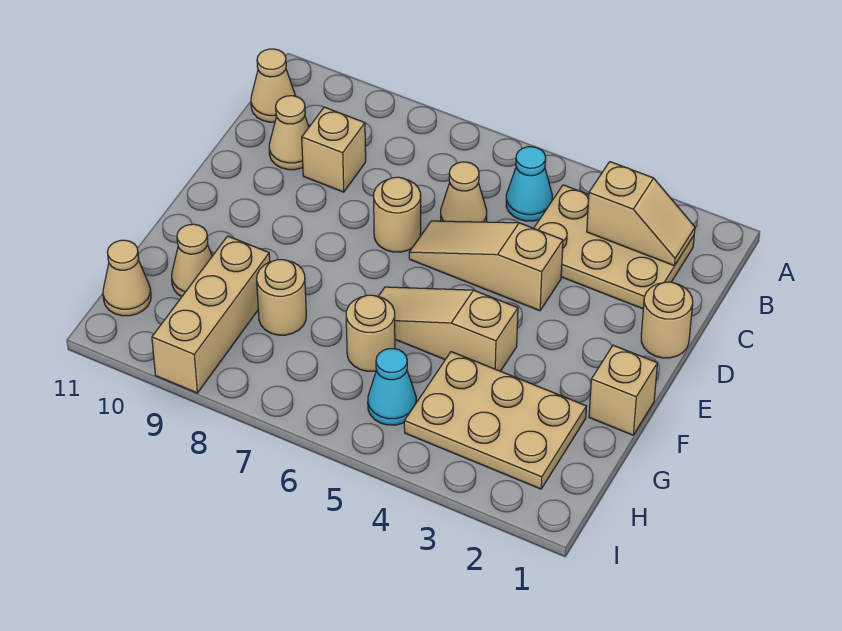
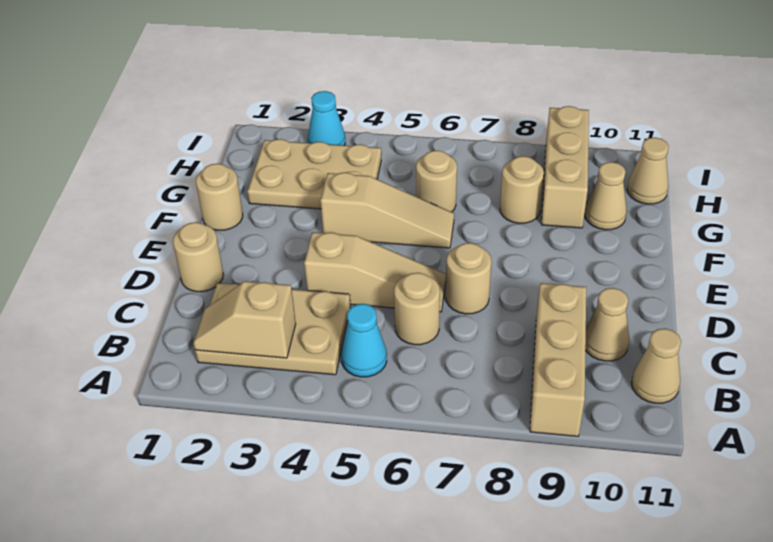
tan cone C6 level 1 -> tan round brick C6 level 1
tan brick C9 level 1 -> tan brick A9:C9 level 1
tan brick F1 level 1 -> tan round brick F1 level 1
cyan cone H5 level 1 -> cyan cone I3 level 1

